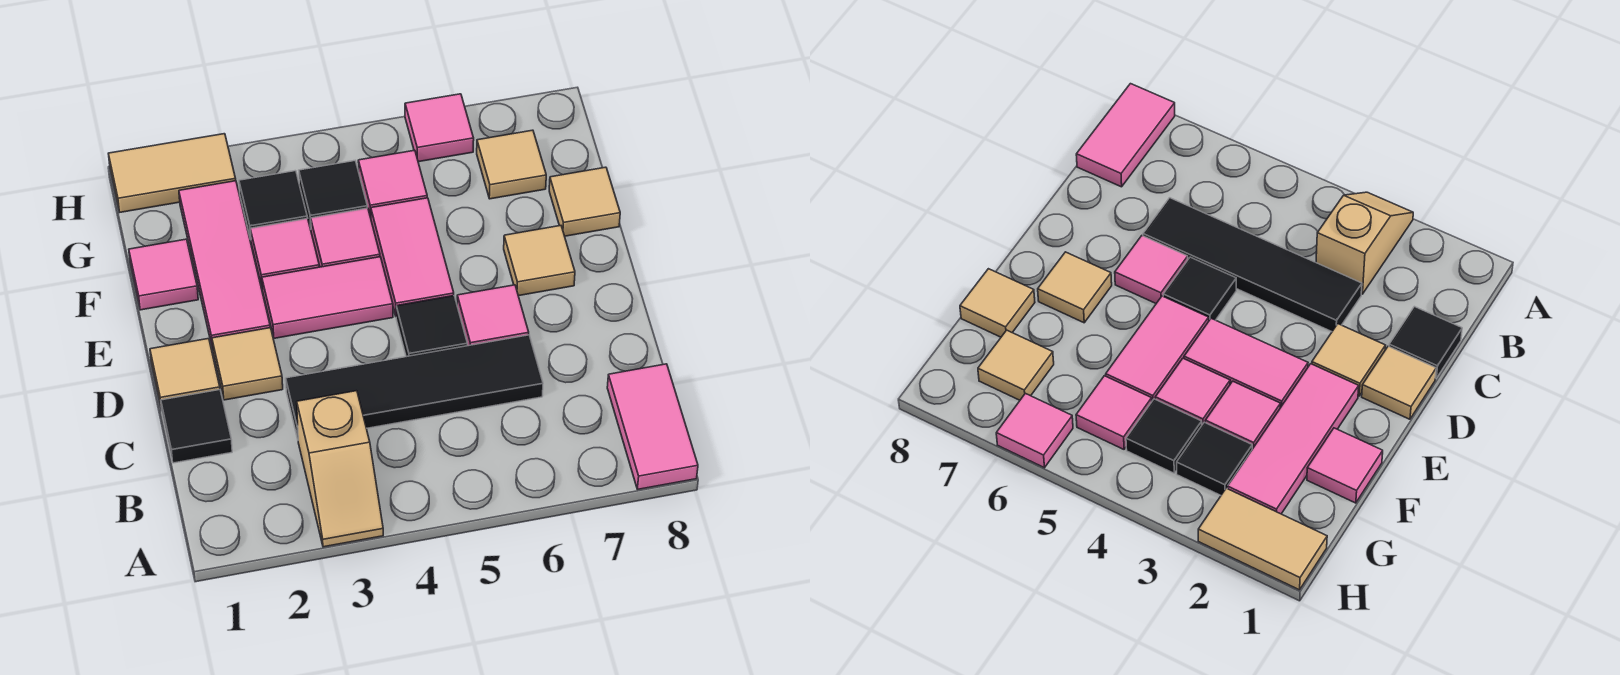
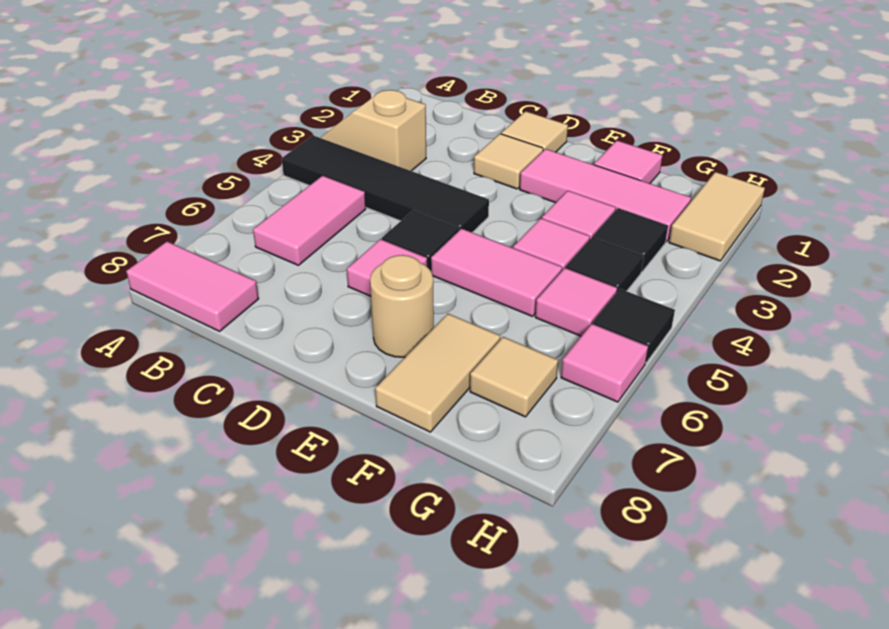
black tile C1 level 1 -> black tile H5 level 1
black tile C3:C6 level 1 -> black tile A4:D4 level 1
pink tile E3:E4 level 1 -> pink tile B5:B6 level 1
tan tile E7 level 1 -> tan round brick E7 level 1
tan tile F8 level 1 -> tan tile F7:F8 level 1

